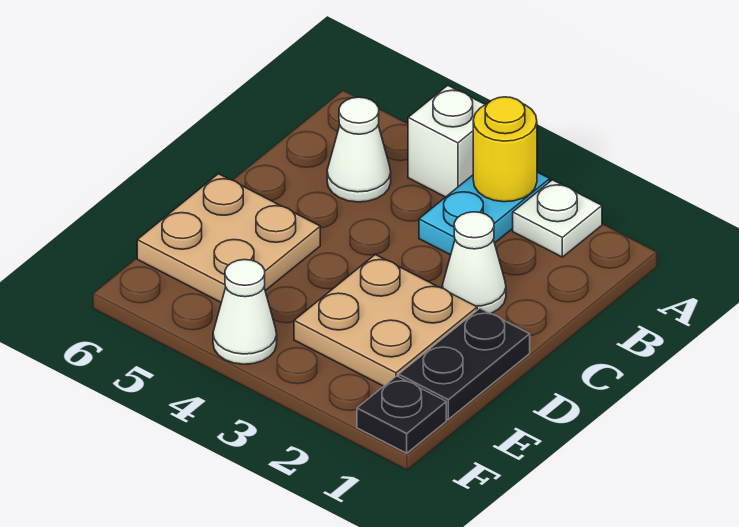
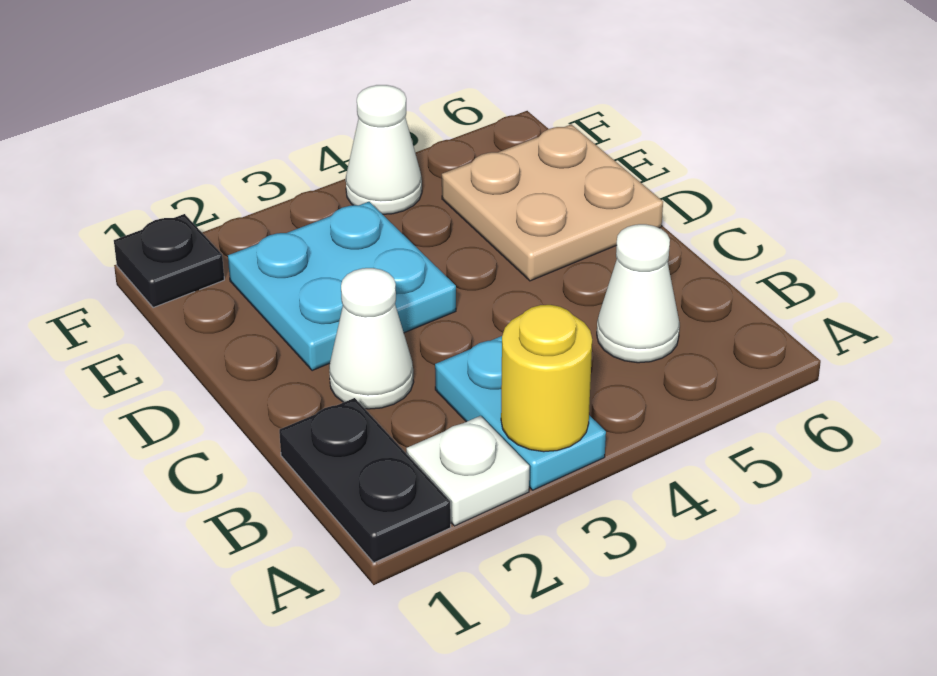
white brick A4 level 1 -> none
black plate D1:E1 level 1 -> black plate A1:B1 level 1
tan plate D2:E3 level 1 -> cyan plate D2:E3 level 1

